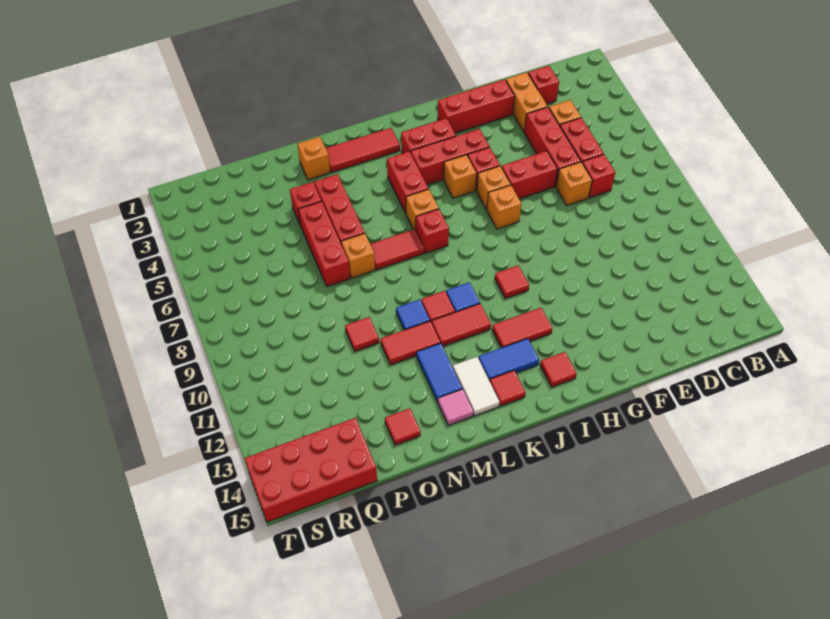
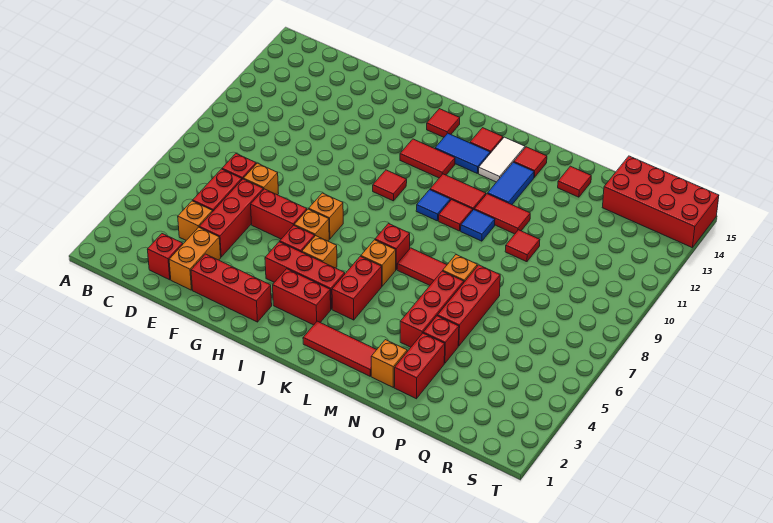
pink tile M14 level 1 -> red tile M14 level 1
none -> red brick O2:O3 level 1

